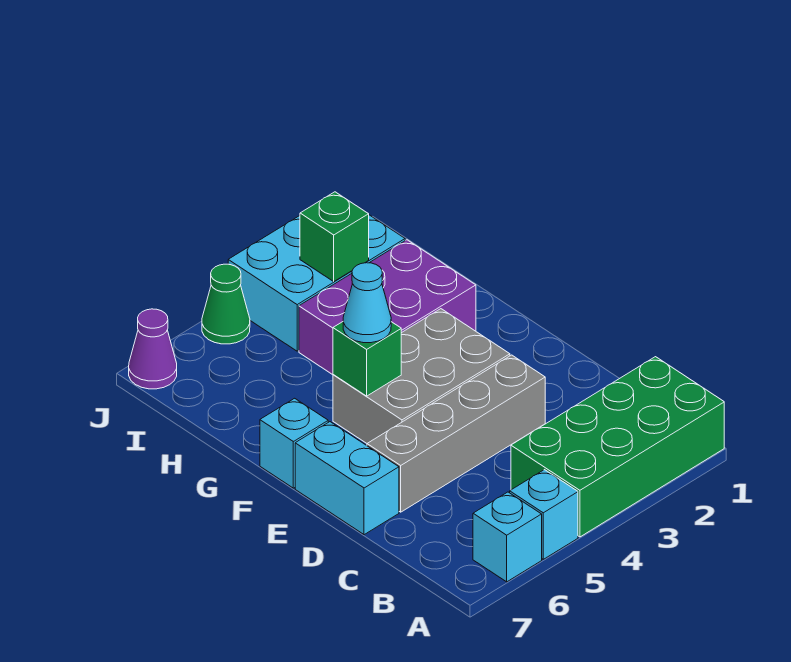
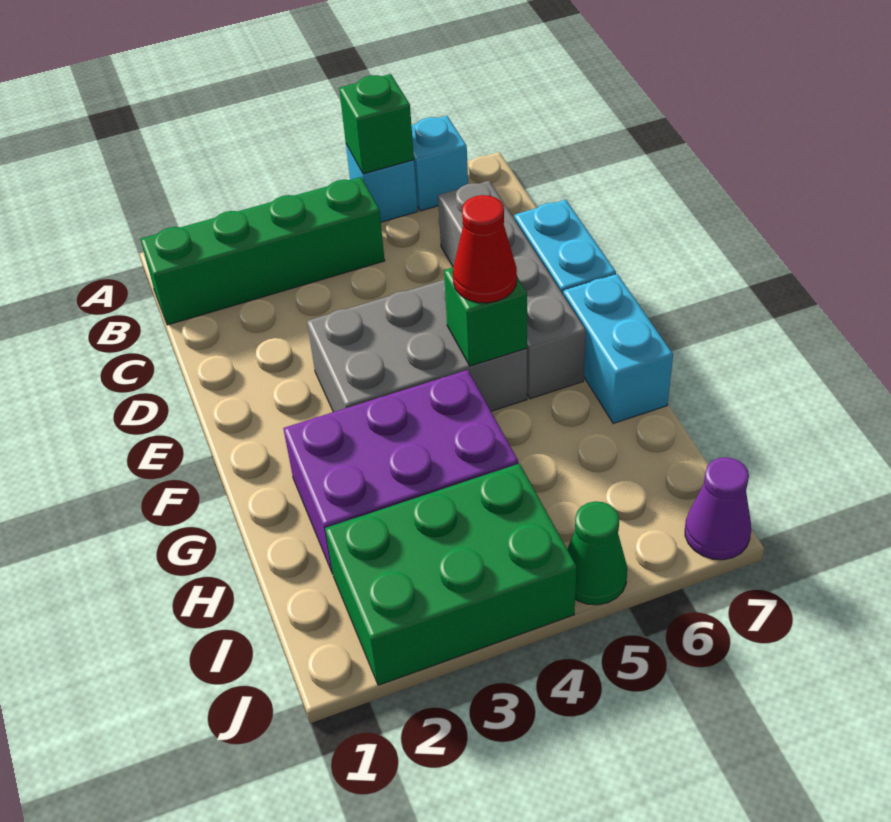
green brick A1:B4 level 1 -> green brick B1:B4 level 1
grey brick D3:D6 level 1 -> grey brick C6:F6 level 1
cyan cone F5 level 3 -> red cone F5 level 3
cyan brick F7 level 1 -> cyan brick F7:G7 level 1
cyan brick I2:J4 level 1 -> green brick I2:J4 level 1
green brick I3 level 2 -> green brick A5 level 2

